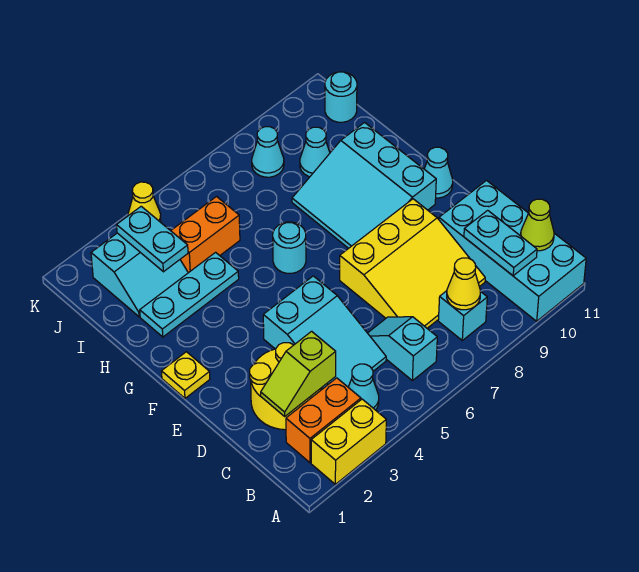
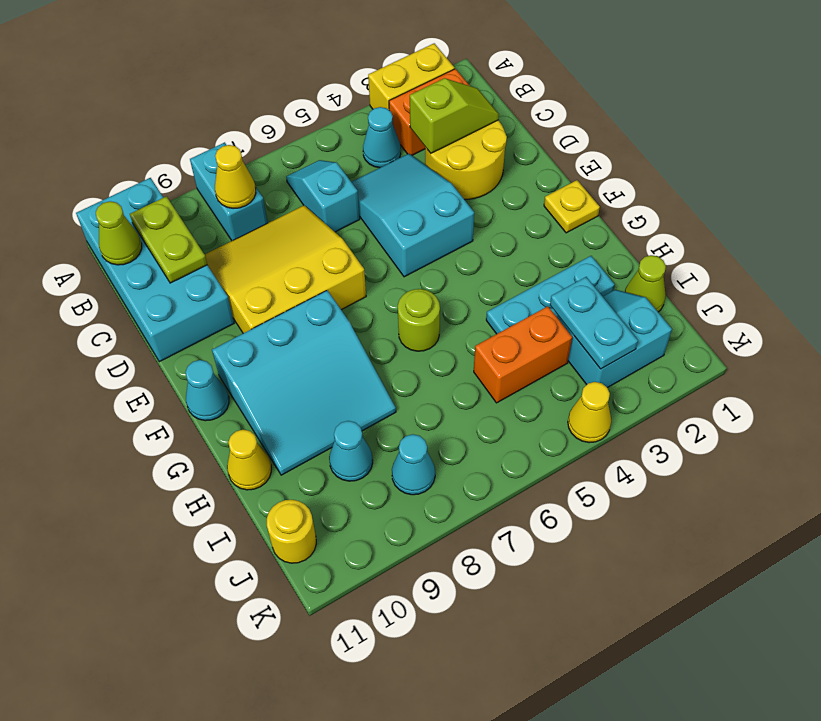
cyan slope B6:C6 level 1 top B -> cyan slope B6:C6 level 1 top C
cyan brick B8 level 1 -> cyan brick A8:B8 level 1
cyan plate B10:C10 level 2 -> lime plate B10:C10 level 2
cyan slope F8:H10 level 1 top 10 -> cyan slope F8:H10 level 1 top F
cyan round brick G6 level 1 -> lime round brick G6 level 1
none -> yellow cone H11 level 1
none -> lime cone I1 level 1
cyan round brick J11 level 1 -> yellow round brick J11 level 1

